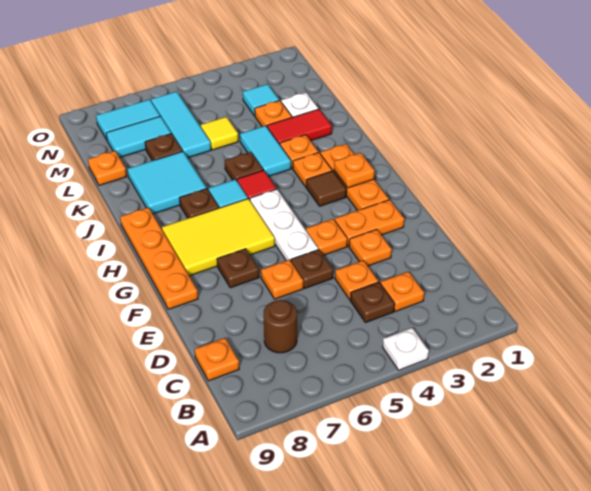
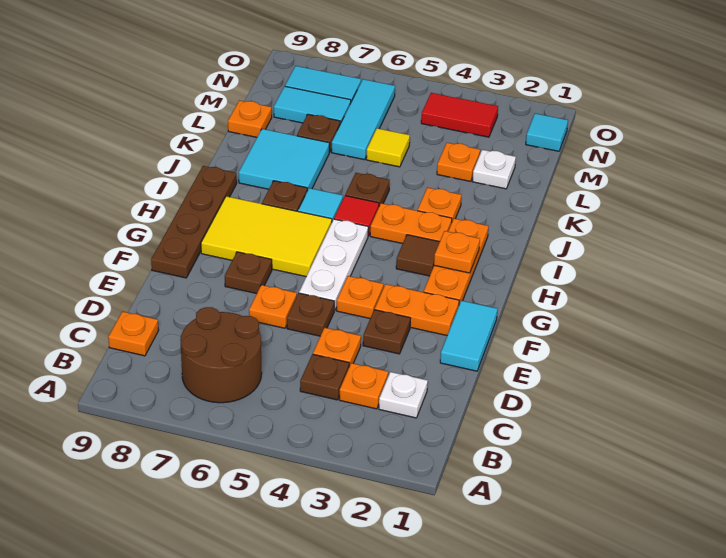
white plate A4 level 1 -> white plate C2 level 1
brown round brick C7 level 1 -> brown round brick B6:C7 level 1
orange plate E3 level 1 -> brown plate E3 level 1
orange plate F9:I9 level 1 -> brown plate F9:I9 level 1
orange plate I3 level 1 -> orange plate I3:I4 level 1
cyan tile J4:K4 level 1 -> cyan tile E1:F1 level 1
red tile K2:K3 level 1 -> red tile N3:N4 level 1
cyan tile M3 level 1 -> cyan tile N1 level 1

